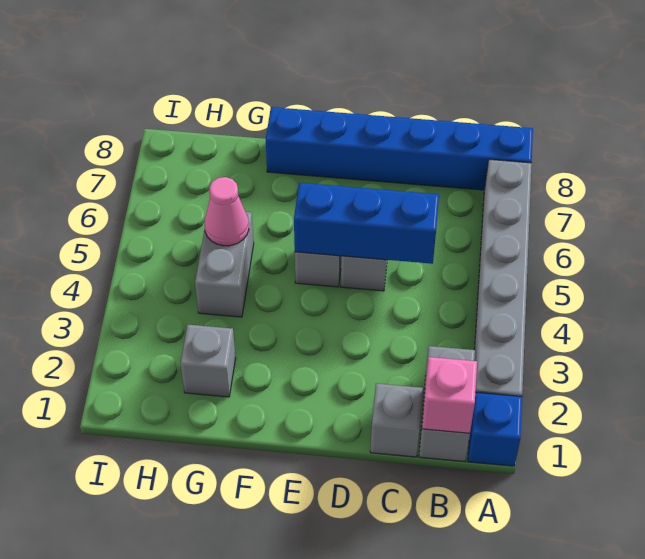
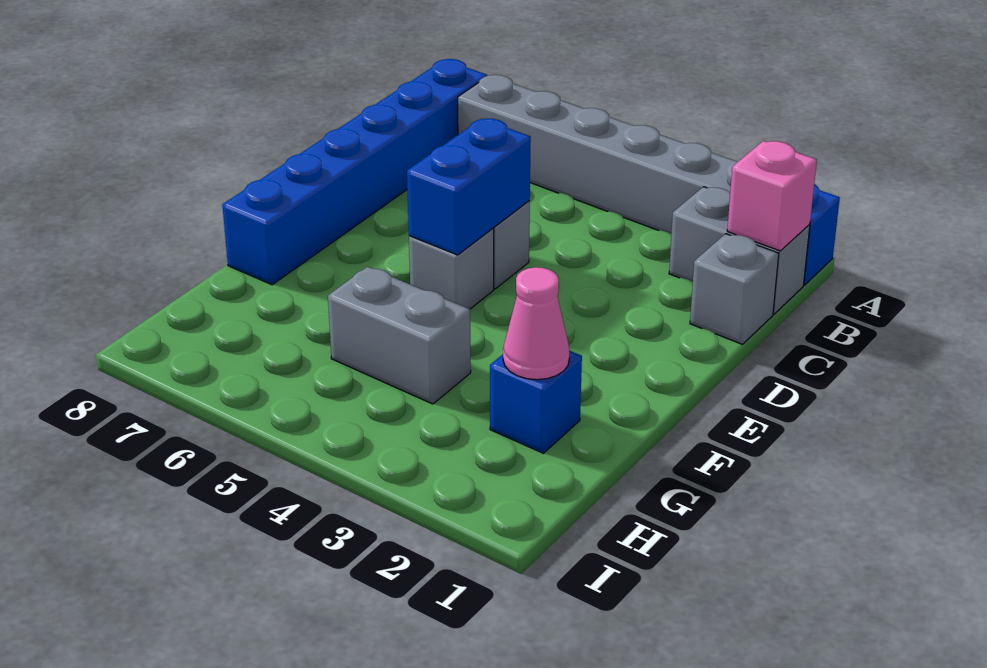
blue brick C5:E5 level 2 -> blue brick D5:E5 level 2
grey brick G2 level 1 -> blue brick G2 level 1
pink cone G5 level 2 -> pink cone G2 level 2

